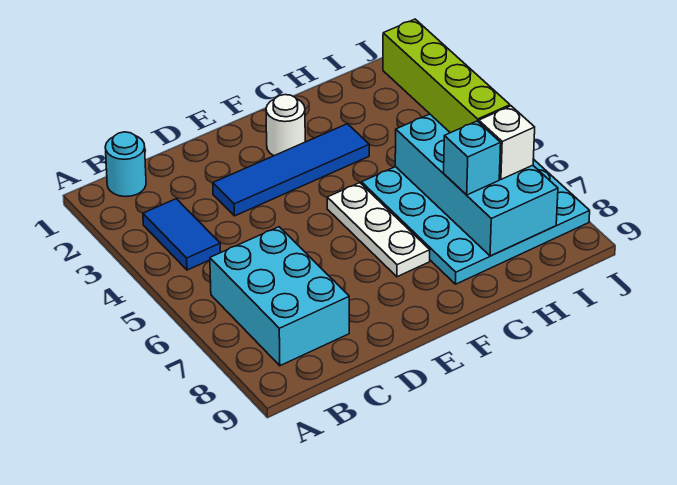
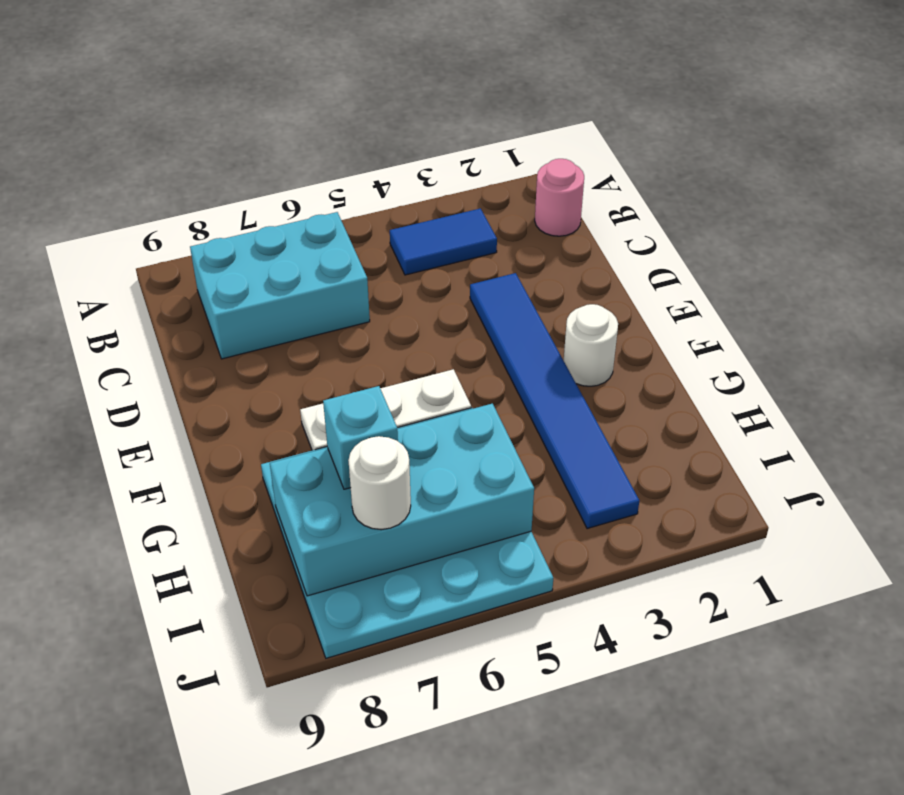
cyan round brick B1 level 1 -> pink round brick B1 level 1
blue tile D3:G3 level 1 -> blue tile D3:I3 level 1
lime brick I3:I6 level 3 -> none
white brick I7 level 3 -> white round brick I7 level 3

